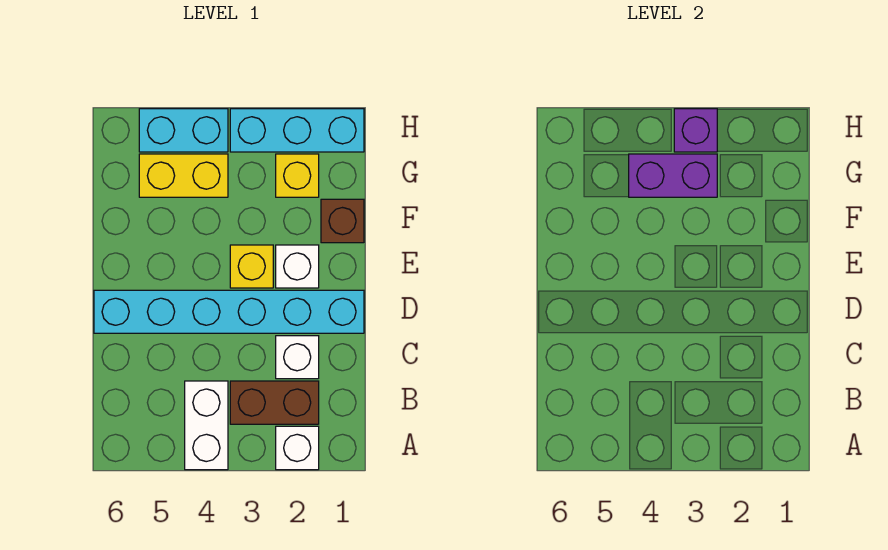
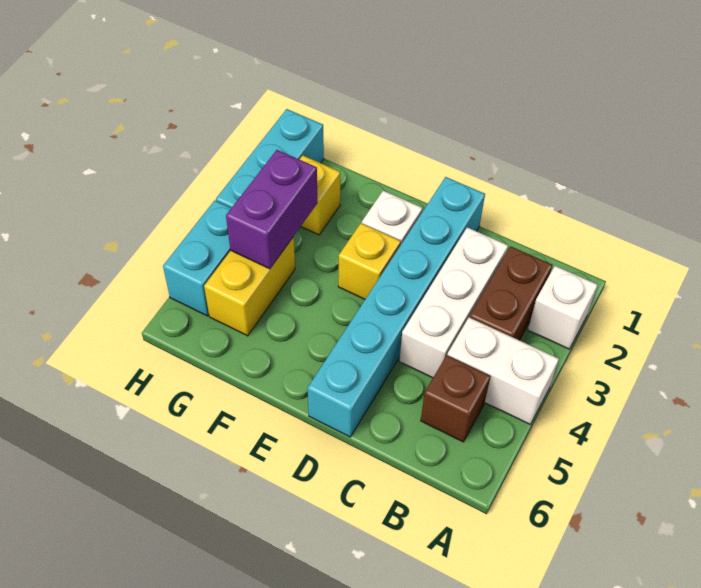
white brick C2 level 1 -> white brick C2:C4 level 1
brown brick F1 level 1 -> brown brick B5 level 1
purple brick H3 level 2 -> none

